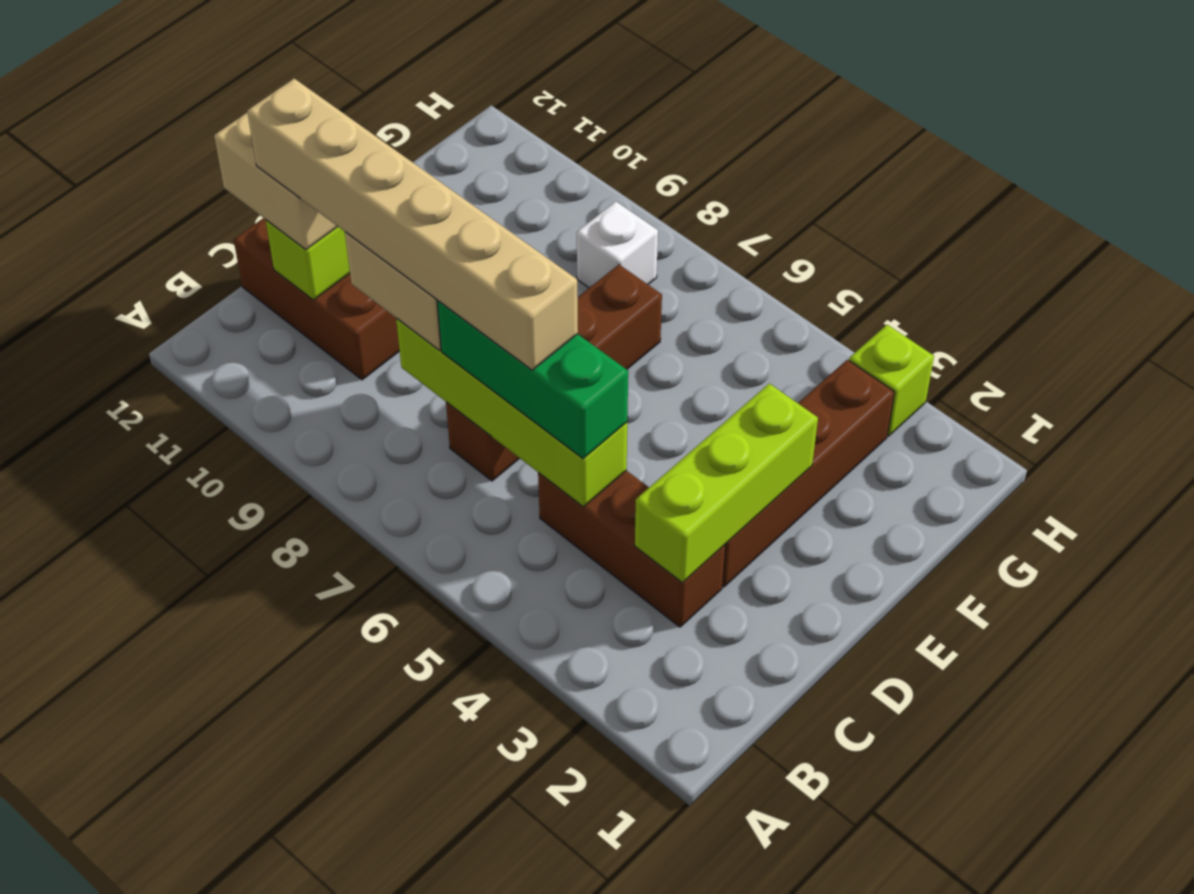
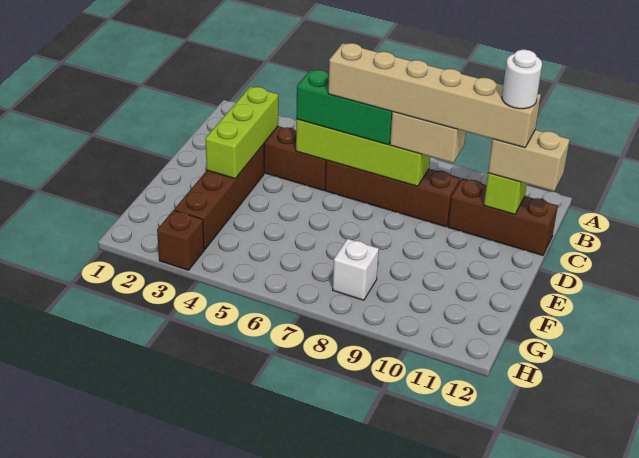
brown brick C7:F7 level 1 -> brown brick C6:C9 level 1
none -> white round brick C11 level 5
lime brick H3 level 1 -> brown brick H3 level 1

